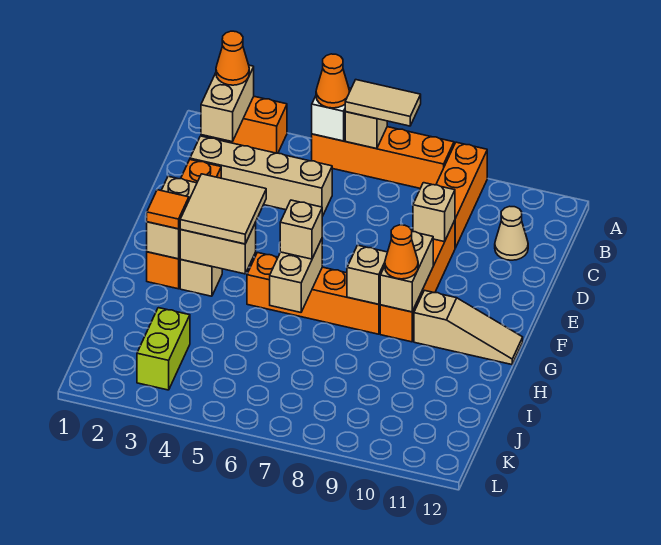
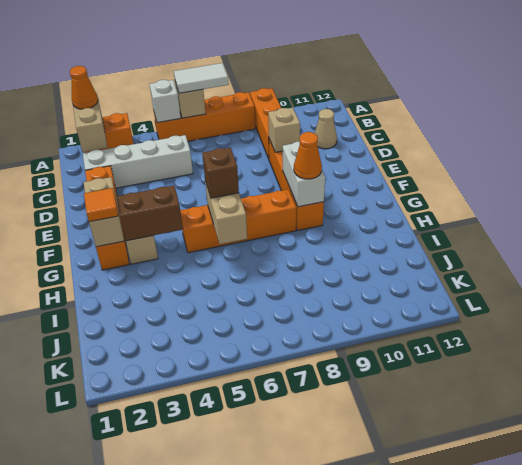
orange cone A5 level 3 -> none
tan tile A6:A7 level 3 -> white tile A6:A7 level 3
tan brick C2:C5 level 1 -> white brick C2:C5 level 1
tan tile F3:G4 level 3 -> none
tan brick F9:G9 level 2 -> white brick F9:G9 level 2
tan brick G3:G4 level 2 -> brown brick G3:G4 level 2
tan brick G6 level 3 -> brown brick G6 level 3
tan brick G8 level 2 -> none
tan slope G10:G12 level 1 top 10 -> none
lime brick J3:K3 level 1 -> none

